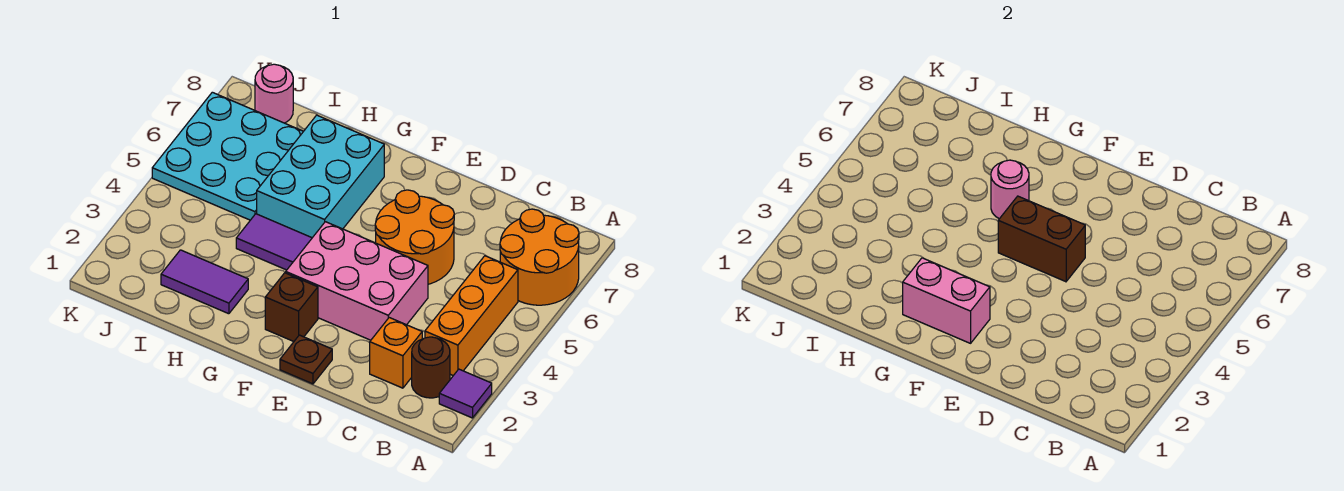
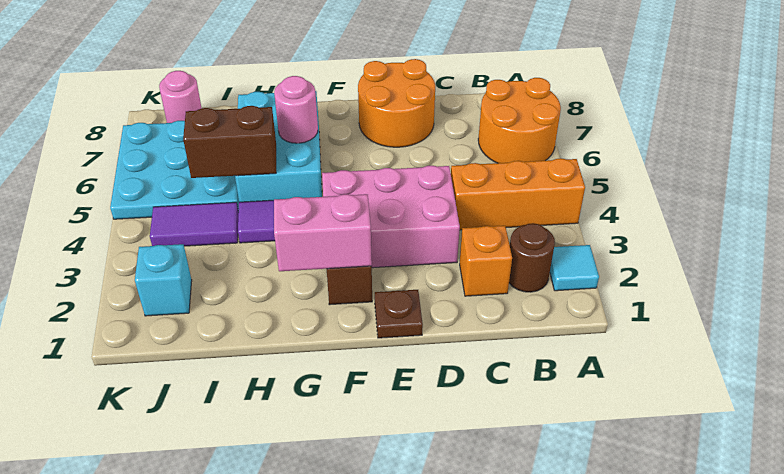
purple tile A2 level 1 -> cyan tile A2 level 1
orange brick B3:B5 level 1 -> orange brick A4:C4 level 1
orange round brick D5:E6 level 1 -> orange round brick D7:E8 level 1
brown brick E5:F5 level 2 -> brown brick H5:I5 level 2
purple tile H2:I2 level 1 -> purple tile I4:J4 level 1
none -> cyan brick J2 level 1

